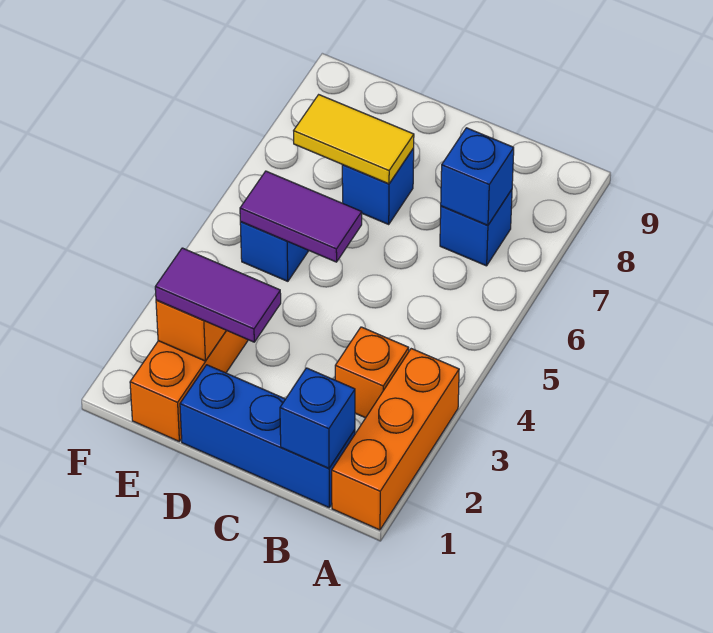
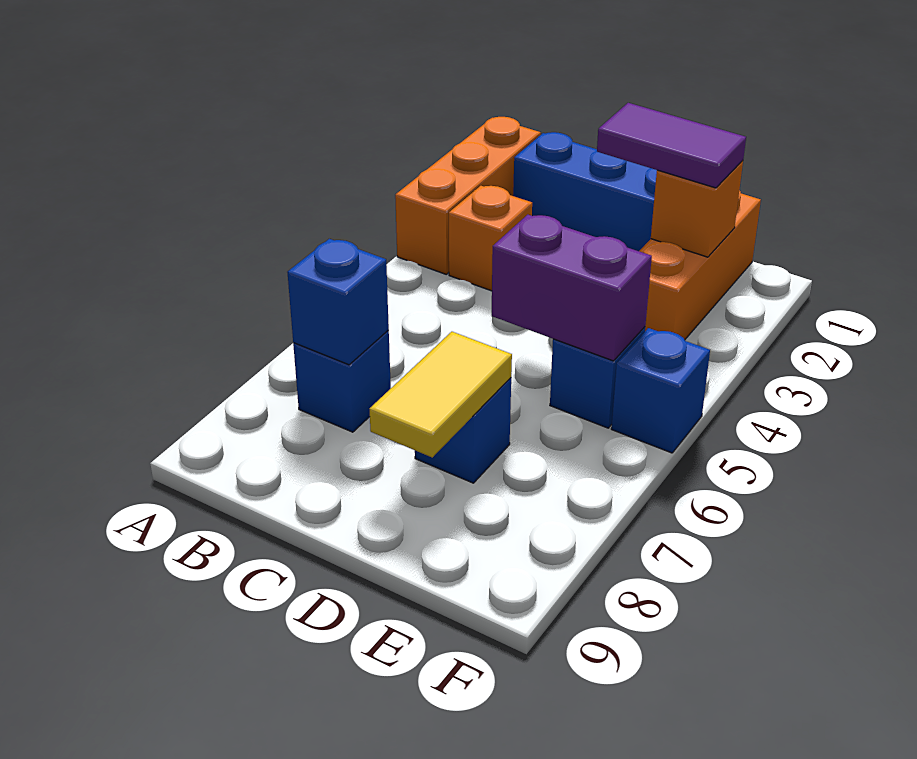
blue brick B1 level 2 -> blue brick F5 level 1
purple tile D5:E5 level 2 -> purple brick D5:E5 level 2
yellow tile D7:E7 level 2 -> yellow tile D7:D8 level 2

